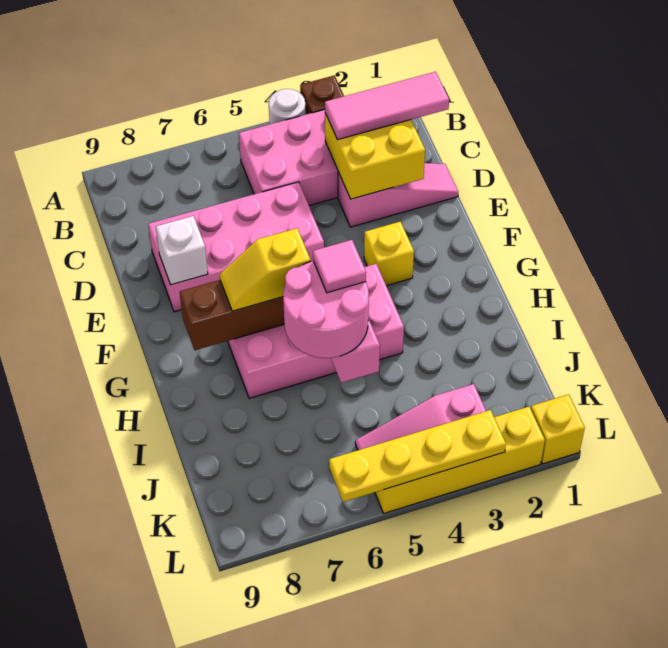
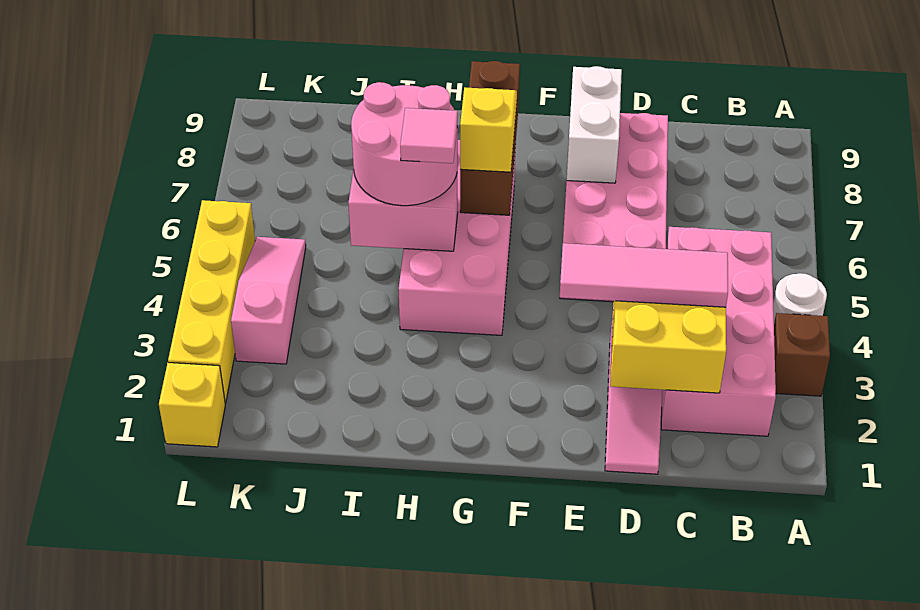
pink tile C1:C3 level 3 -> pink tile C3:E3 level 3
white brick E8 level 2 -> white brick E7:E8 level 2
yellow brick F3 level 1 -> none
yellow plate L3:L6 level 2 -> none

